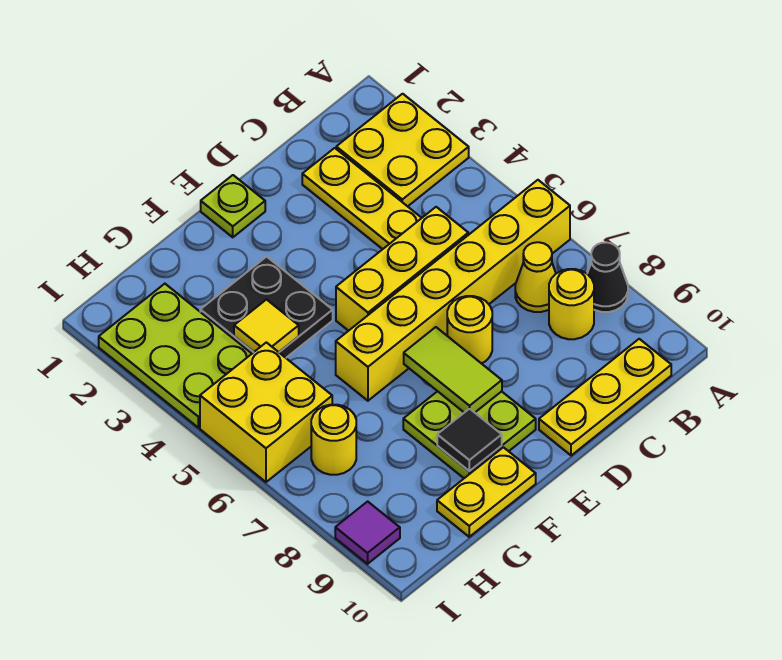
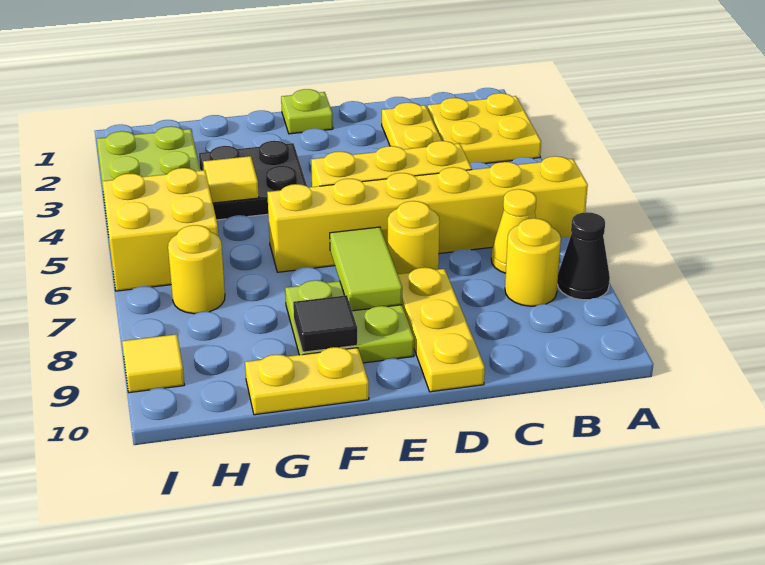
yellow plate B10:D10 level 1 -> yellow plate D8:D10 level 1
purple tile I9 level 1 -> yellow tile I9 level 1

